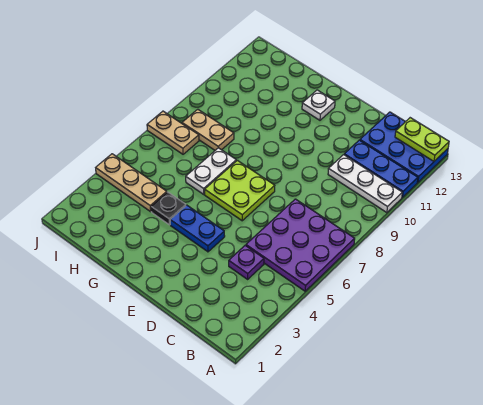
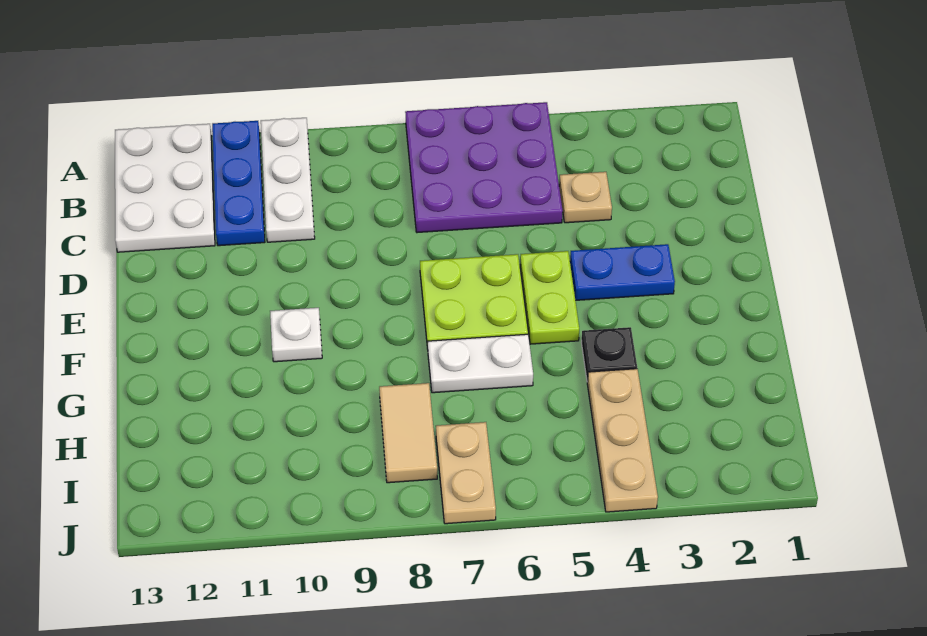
blue plate A12:C13 level 1 -> white plate A12:C13 level 1
lime plate A13:B13 level 2 -> lime plate E5:F5 level 1
purple plate C4 level 1 -> tan plate C4 level 1
blue plate E4:F4 level 1 -> blue plate E3:E4 level 1
white plate F12 level 1 -> white plate F10 level 1
tan plate H8:I8 level 1 -> tan tile H8:I8 level 1

